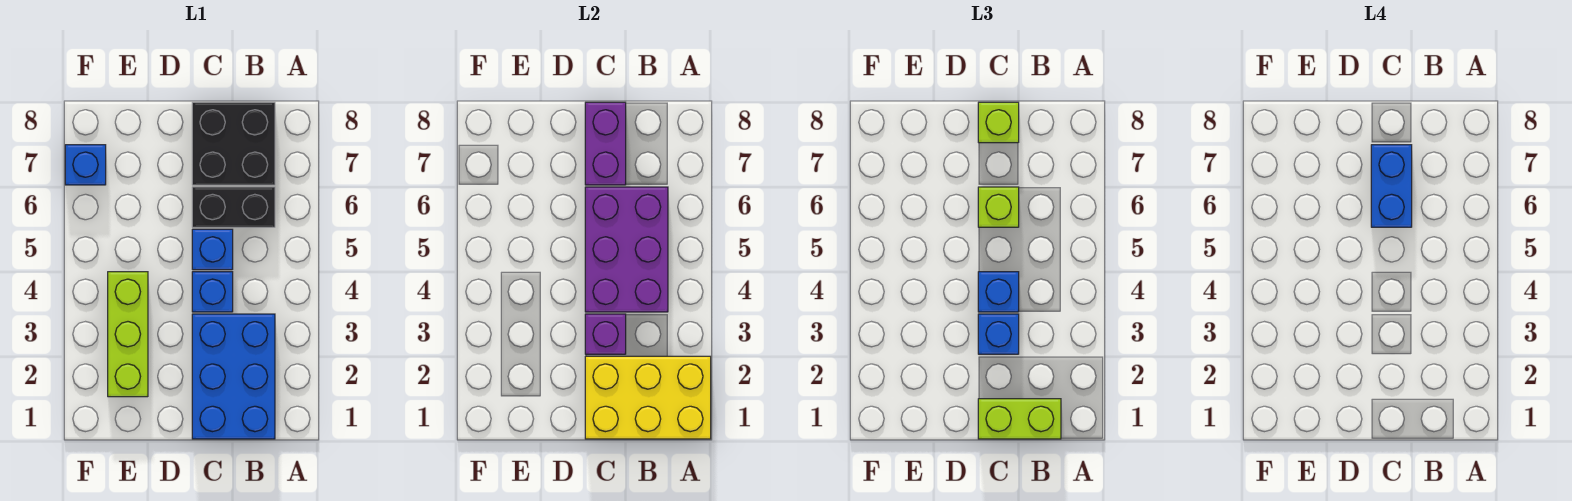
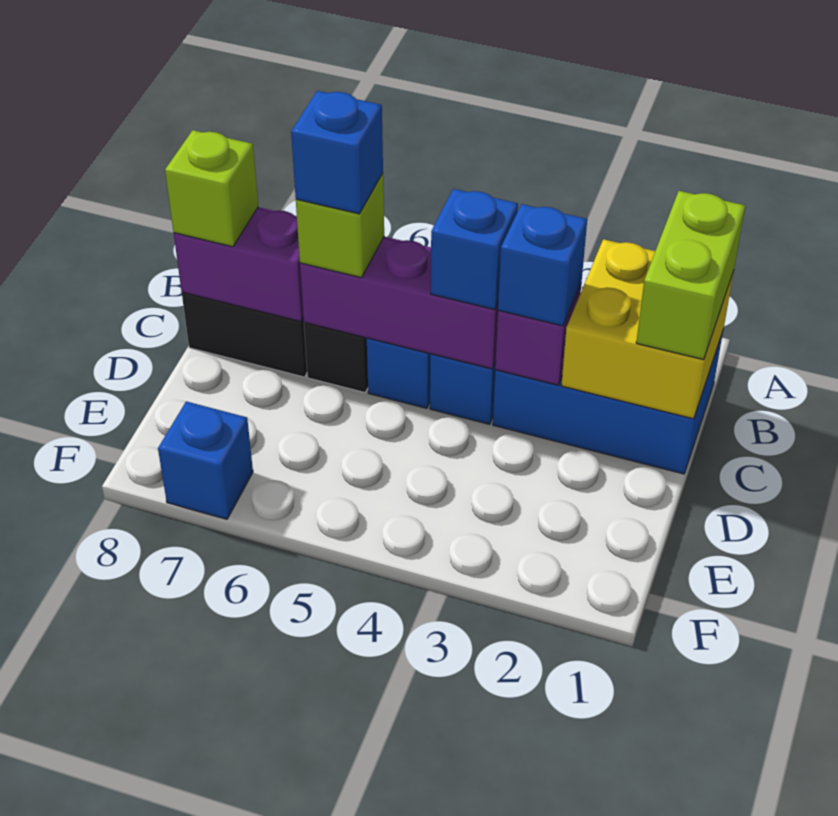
yellow brick A1:C2 level 2 -> yellow brick B1:C2 level 2
purple brick B4:C6 level 2 -> purple brick C4:C6 level 2
blue brick C6:C7 level 4 -> blue brick C6 level 4
lime brick E2:E4 level 1 -> none

